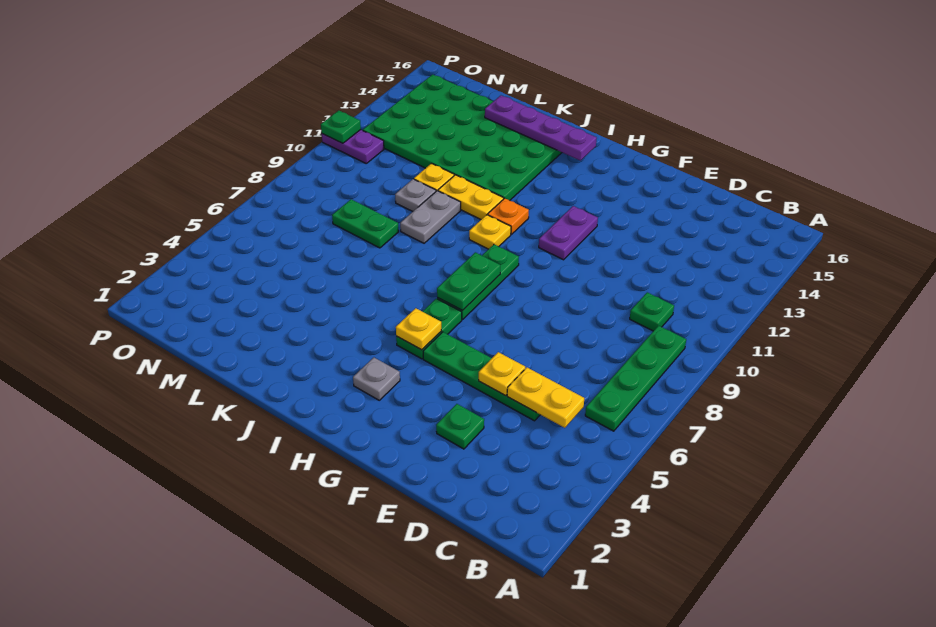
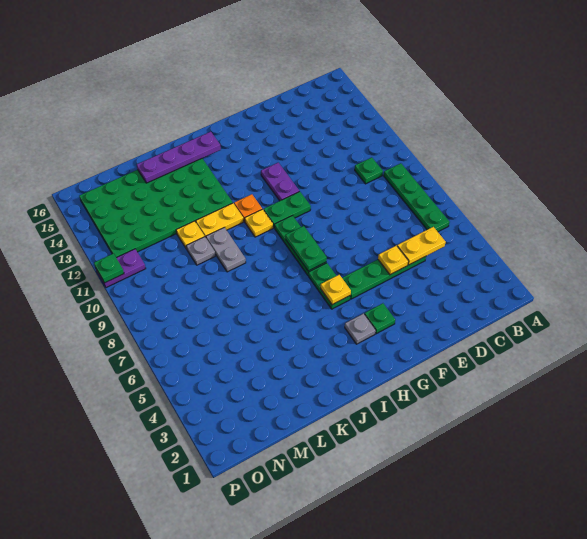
green plate E3 level 1 -> green plate G3 level 1
green plate L8:M8 level 1 -> green plate G10:H10 level 1

